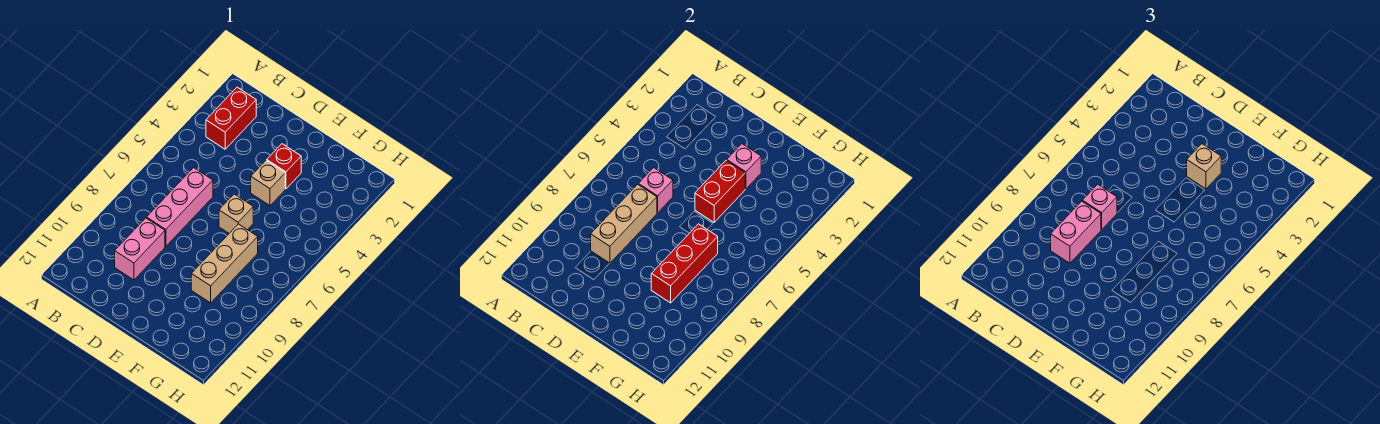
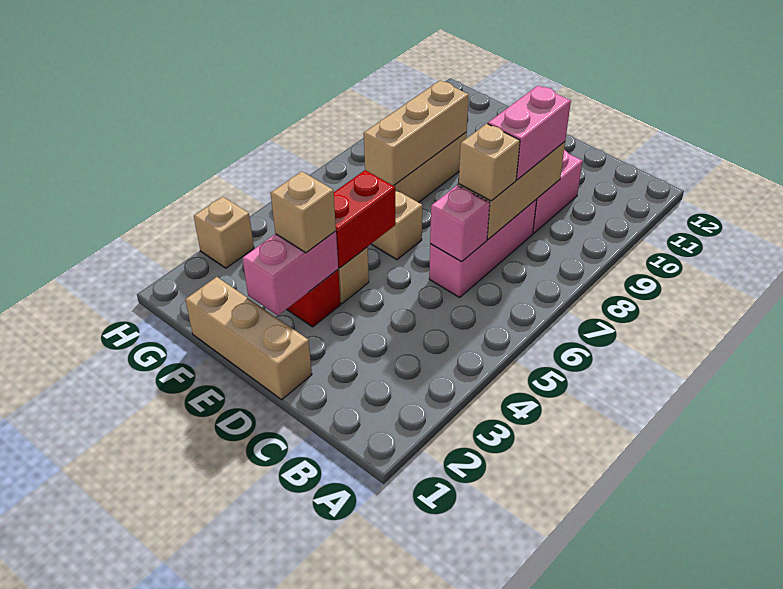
red brick B2:B3 level 1 -> none
pink brick C7 level 3 -> tan brick C7 level 3
none -> tan brick D1:F1 level 1
pink brick E3 level 2 -> pink brick E2:E3 level 2
red brick F7:F9 level 2 -> tan brick F7:F9 level 2
none -> tan brick H3 level 1

